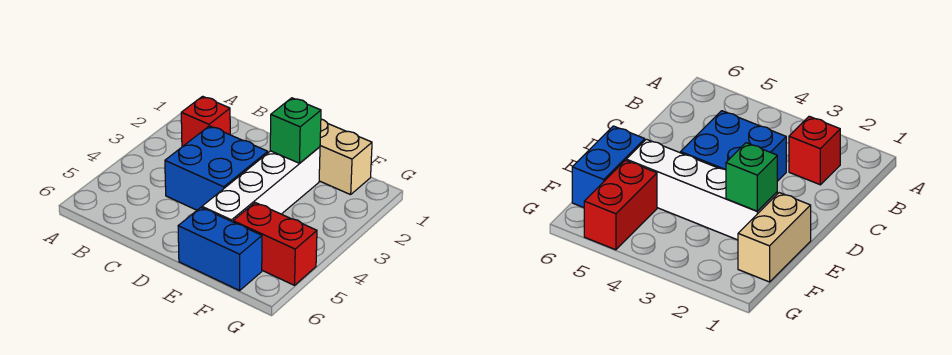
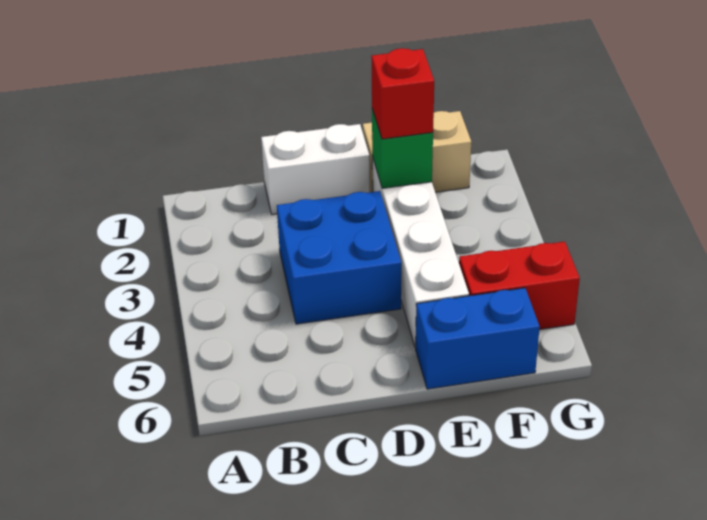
red brick B2 level 1 -> red brick E2 level 3
none -> white brick C1:D1 level 1

